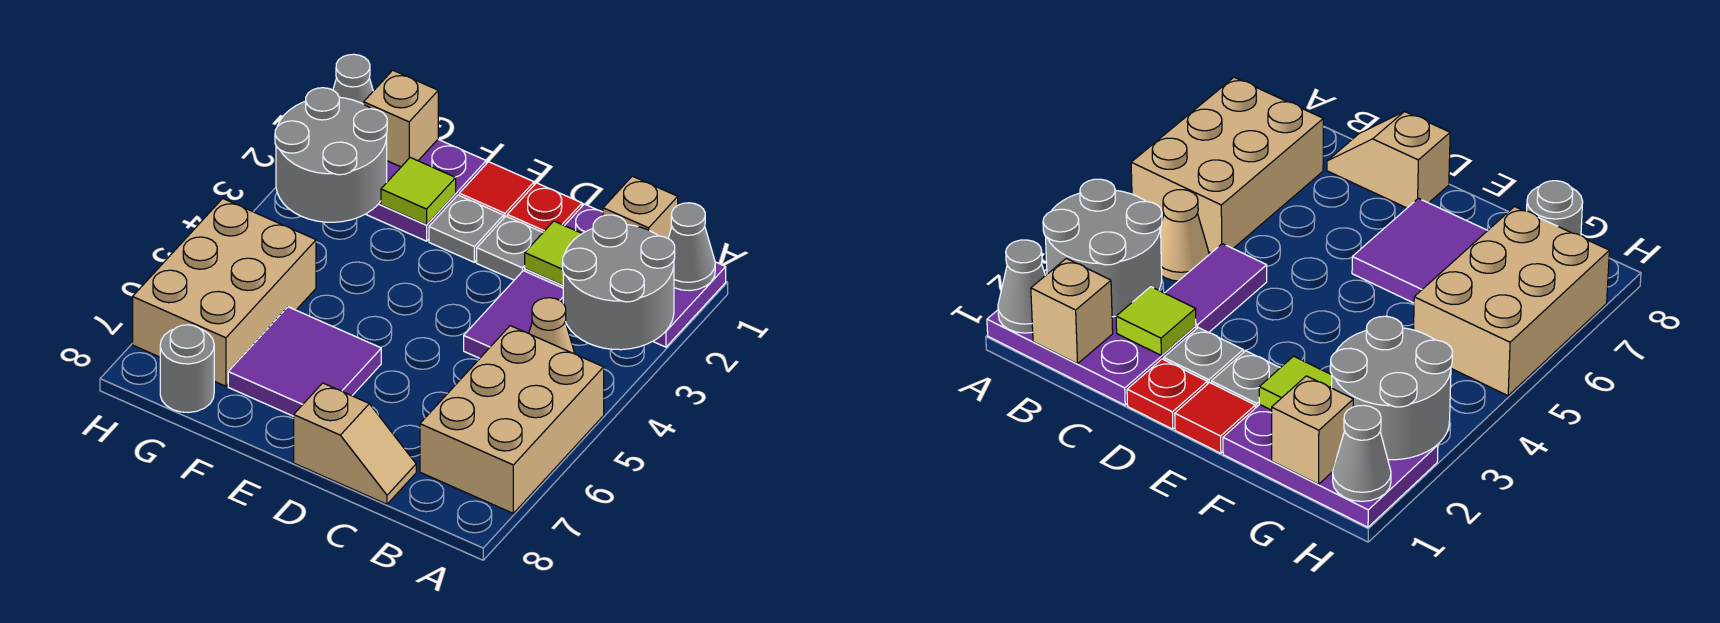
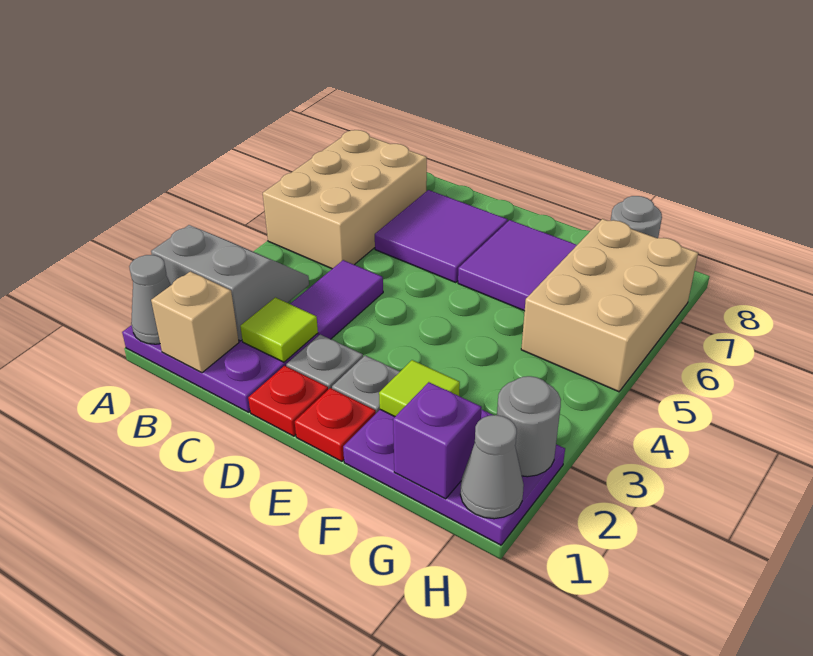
grey round brick A2:B3 level 2 -> grey slope A2:B3 level 2 top 2
tan cone B4 level 1 -> none
none -> purple tile C6:D7 level 1
tan slope C8:D8 level 1 top D -> none
red tile E1 level 1 -> red plate E1 level 1
tan brick G1 level 2 -> purple brick G1 level 2
grey round brick G2:H3 level 2 -> grey round brick H2 level 2

